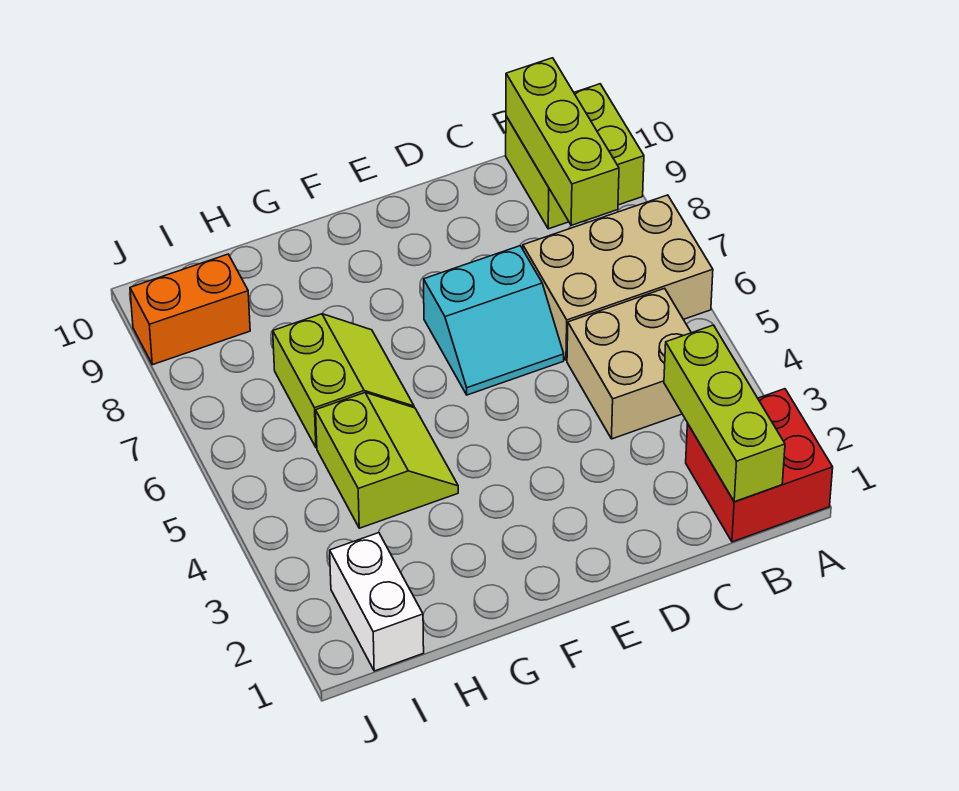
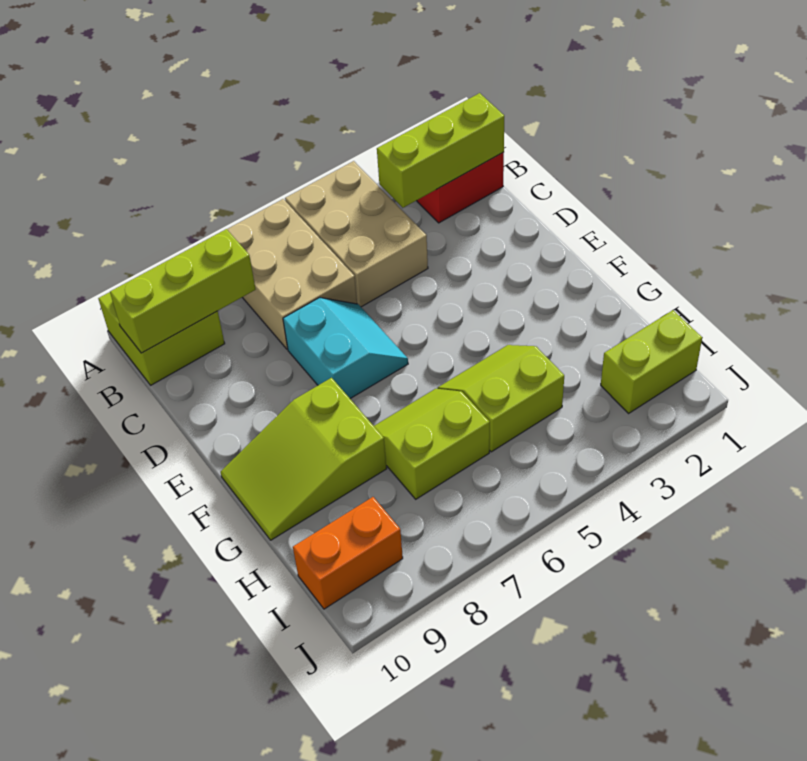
tan brick B4:C5 level 1 -> tan brick A4:C5 level 1
none -> lime slope F8:G10 level 1 top 8
white brick I1:I2 level 1 -> lime brick I1:I2 level 1
orange brick I9:J9 level 1 -> orange brick I9:I10 level 1

